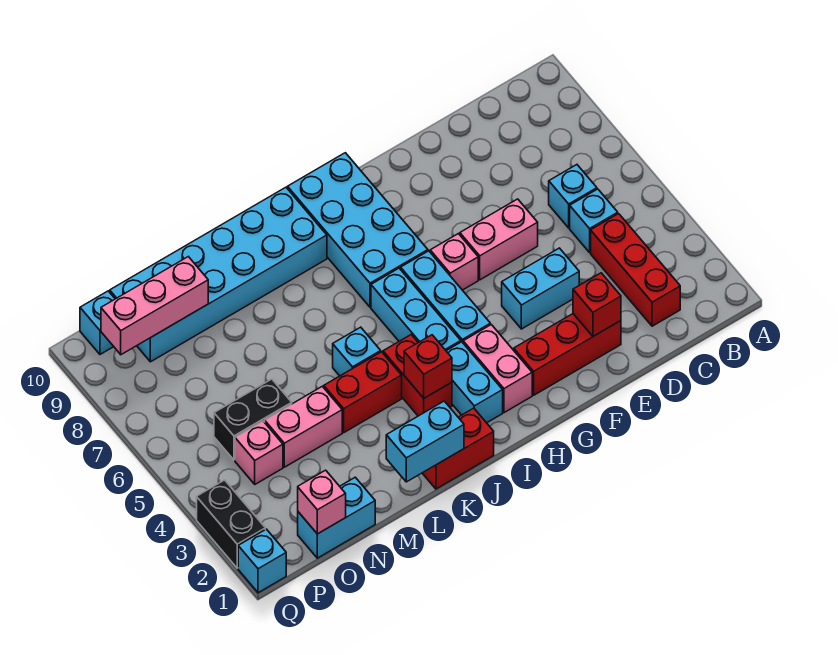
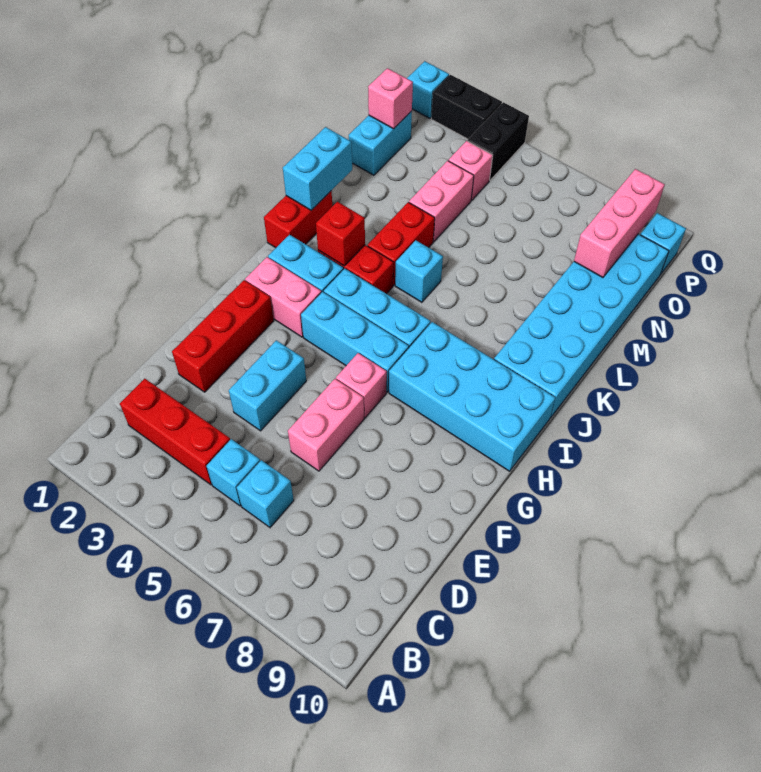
red brick E2 level 2 -> none
black brick N5:O5 level 1 -> black brick P4:Q4 level 1

